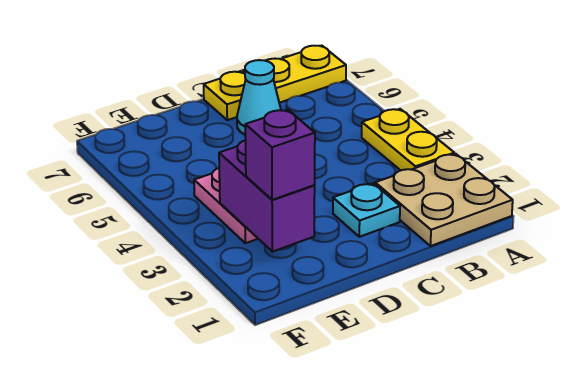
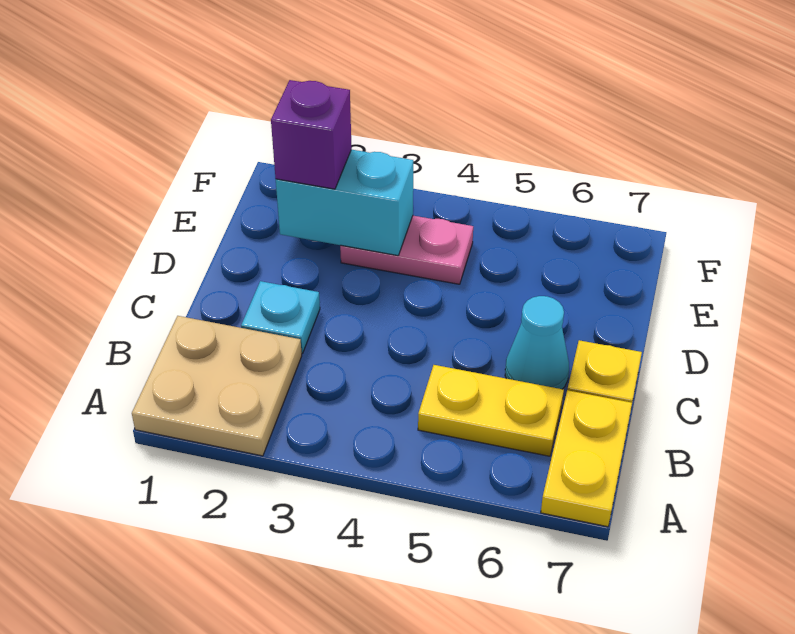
yellow plate A3:A4 level 1 -> yellow plate B5:B6 level 1
purple brick E2:E3 level 2 -> cyan brick E2:E3 level 2

